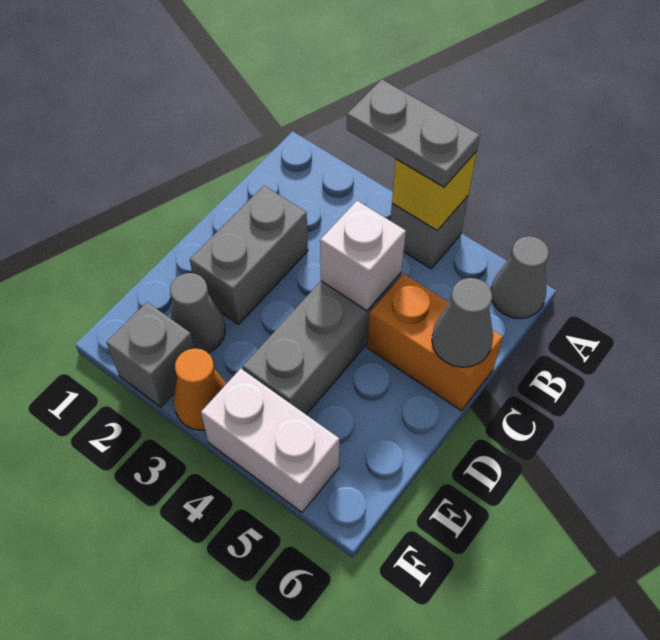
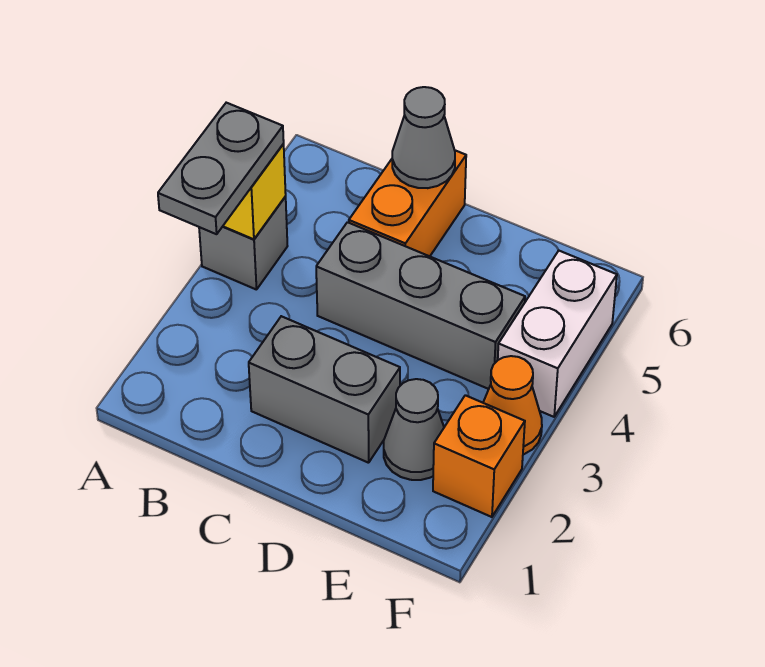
grey cone A6 level 1 -> none
white brick C4 level 2 -> none
grey brick F2 level 1 -> orange brick F2 level 1

